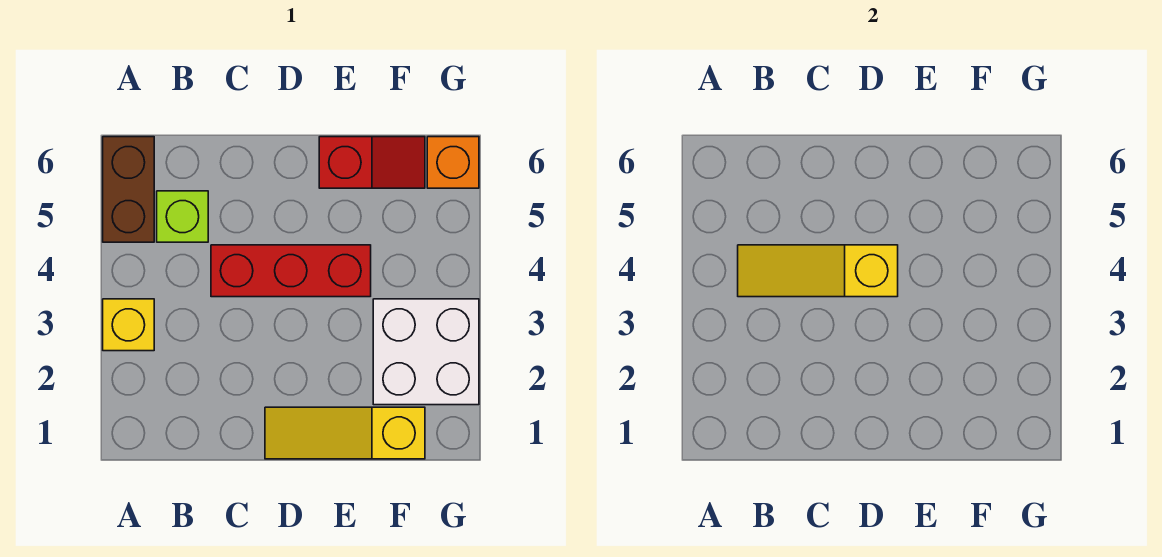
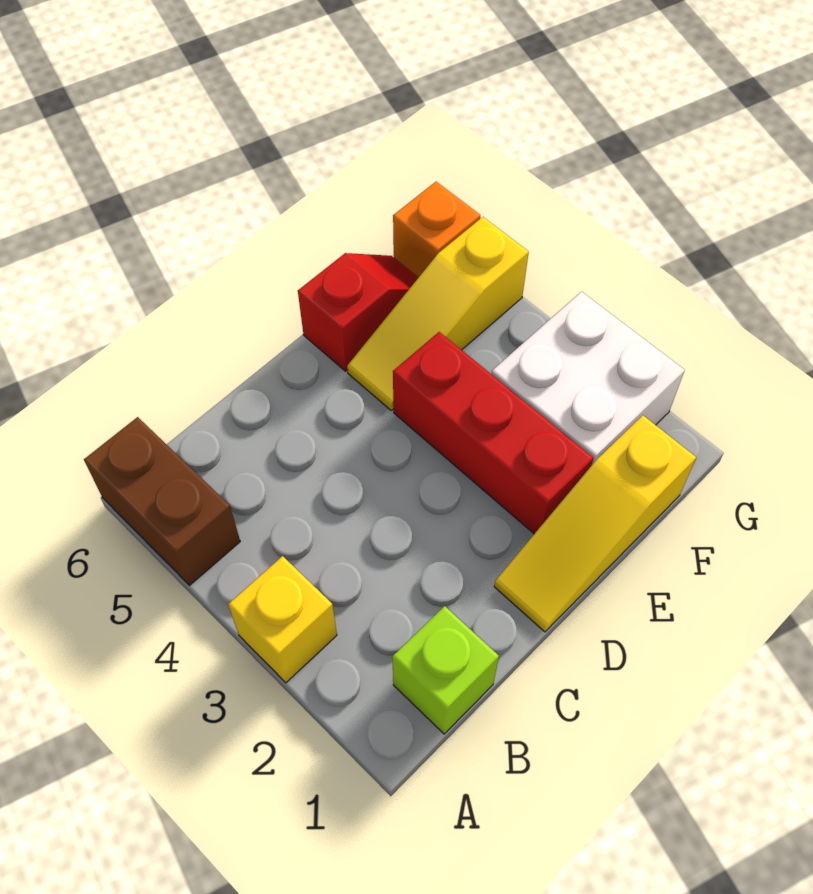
yellow slope B4:D4 level 2 top D -> yellow slope E5:G5 level 1 top G
lime brick B5 level 1 -> lime brick B1 level 1
red brick C4:E4 level 1 -> red brick E2:E4 level 1

